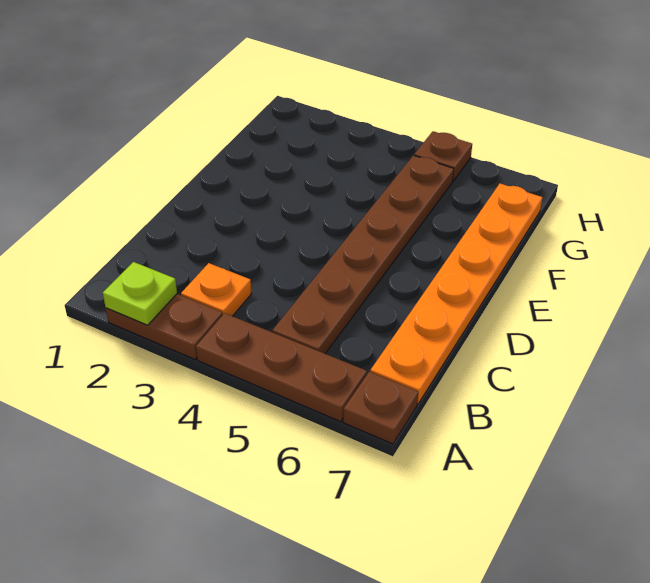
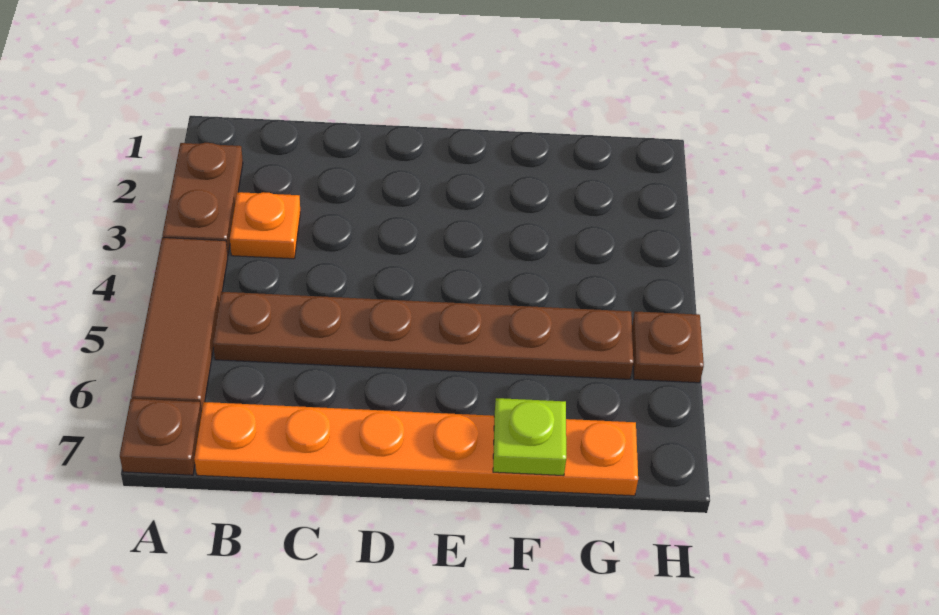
lime plate A2 level 2 -> lime plate F7 level 2
brown plate A4:A6 level 1 -> brown tile A4:A6 level 1

